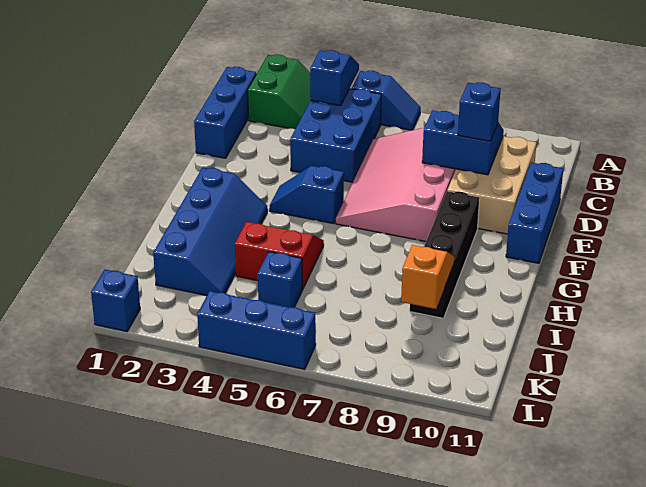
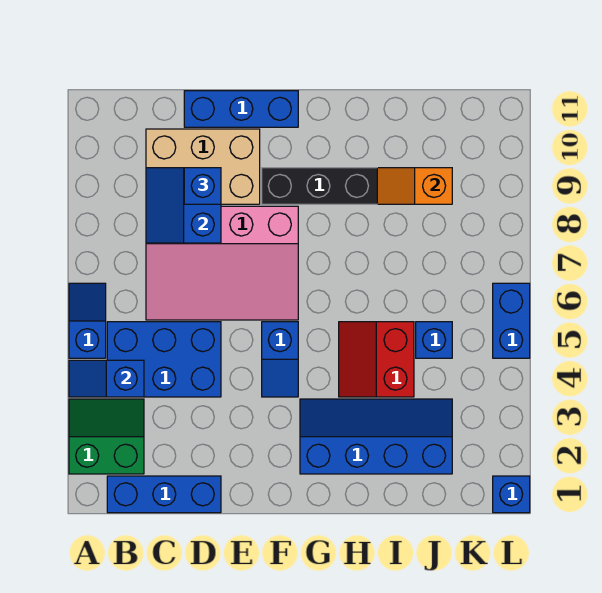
blue brick L4:L6 level 1 -> blue brick L5:L6 level 1

